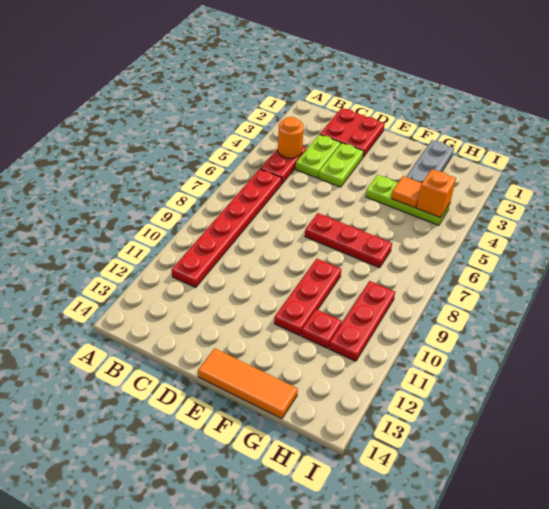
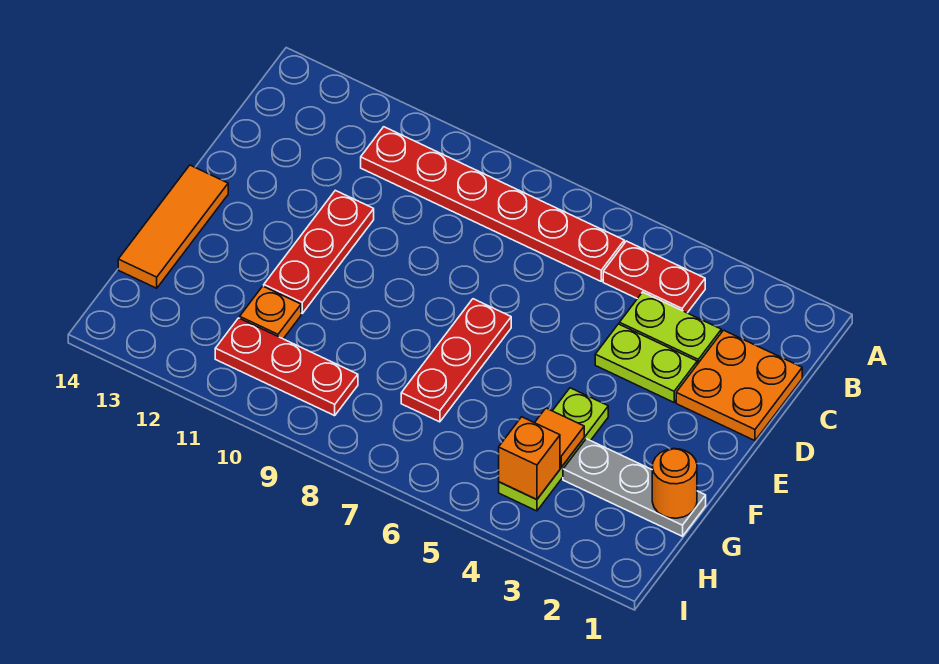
orange round brick B4 level 2 -> orange round brick G1 level 2
red plate C1:D2 level 1 -> orange plate C1:D2 level 1
red plate F9:F11 level 1 -> red plate D11:F11 level 1
red plate G11 level 1 -> orange plate G11 level 1

